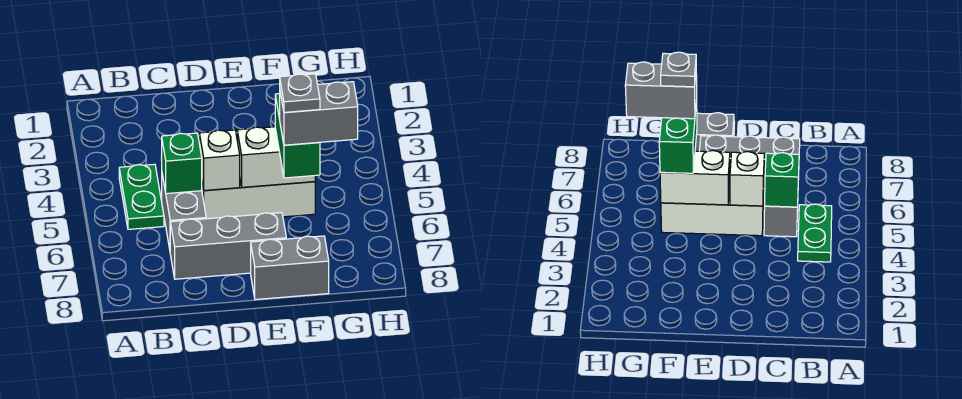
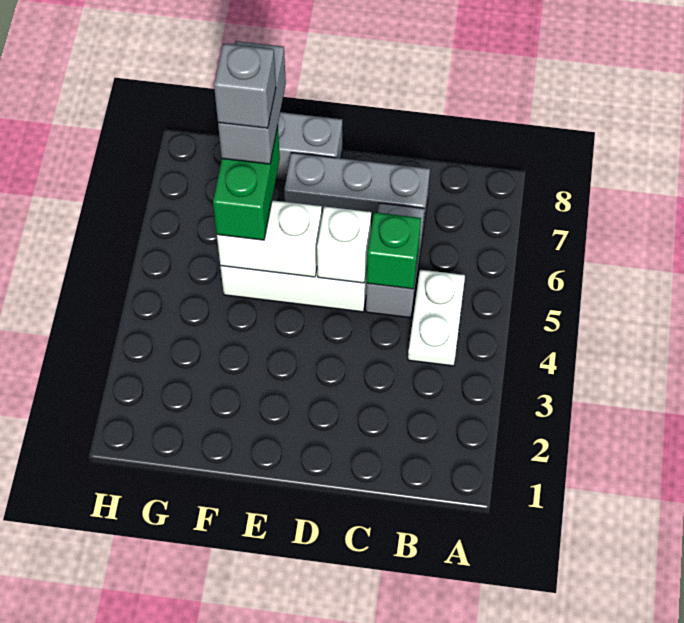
green plate B4:B5 level 1 -> white plate B4:B5 level 1
grey brick F6:G6 level 4 -> grey brick F6:F7 level 4
grey plate F6 level 5 -> grey brick F6 level 5

